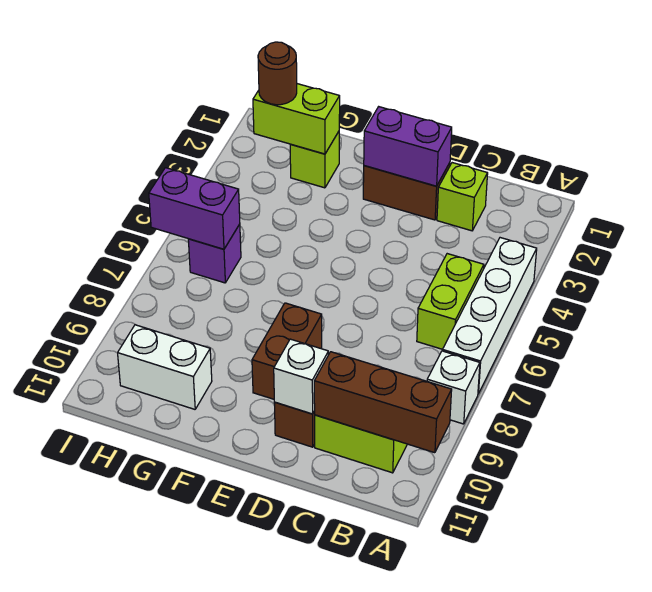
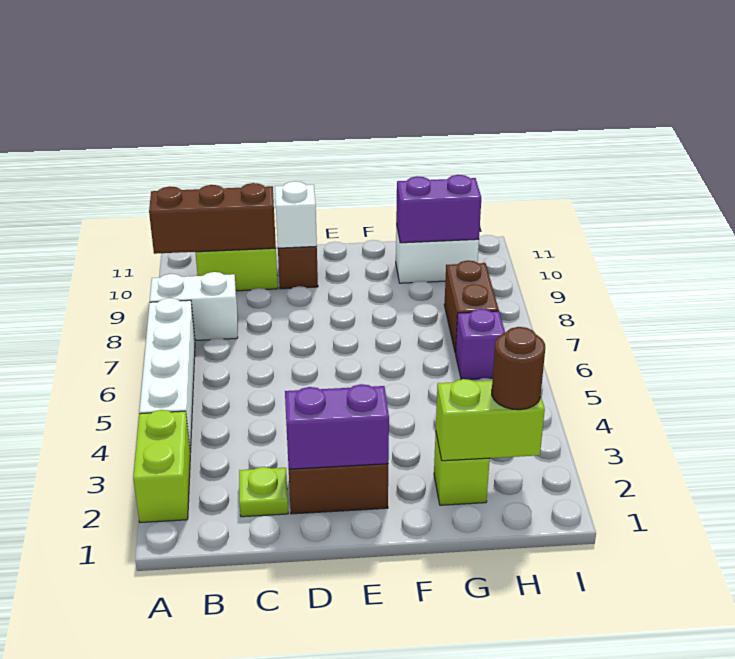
white brick A8 level 1 -> white brick A8:B8 level 1
lime brick B5:B6 level 1 -> lime brick A2:A3 level 1
lime brick C2 level 1 -> lime plate C2 level 1
brown brick E8:E9 level 1 -> brown brick H7:H8 level 1
purple brick H6:I6 level 2 -> purple brick G10:H10 level 2

